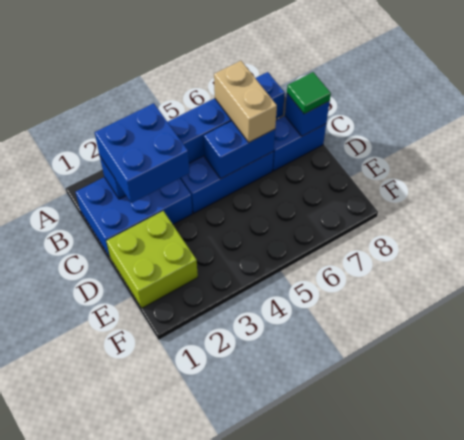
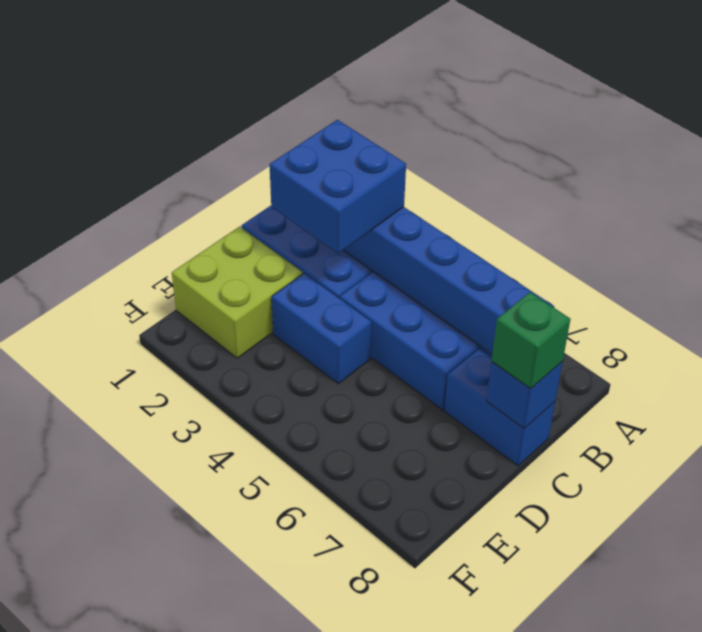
tan brick B6:C6 level 3 -> none
blue brick C5:C6 level 2 -> blue brick D3:D4 level 1
green tile C8 level 3 -> green brick C8 level 3

